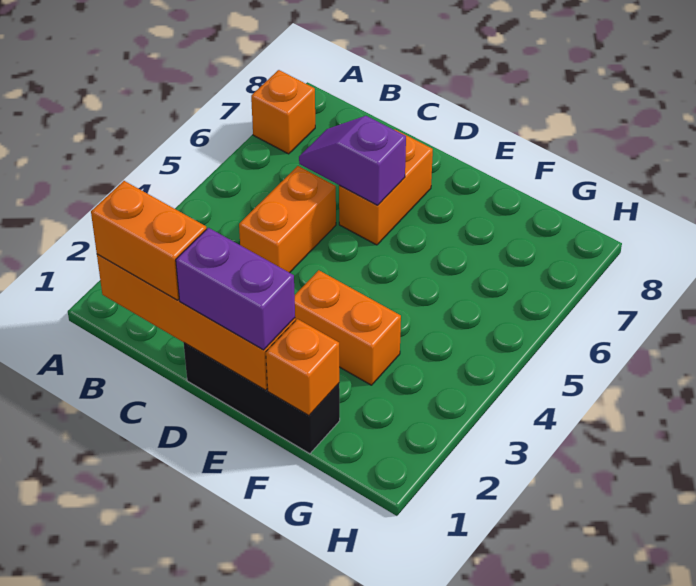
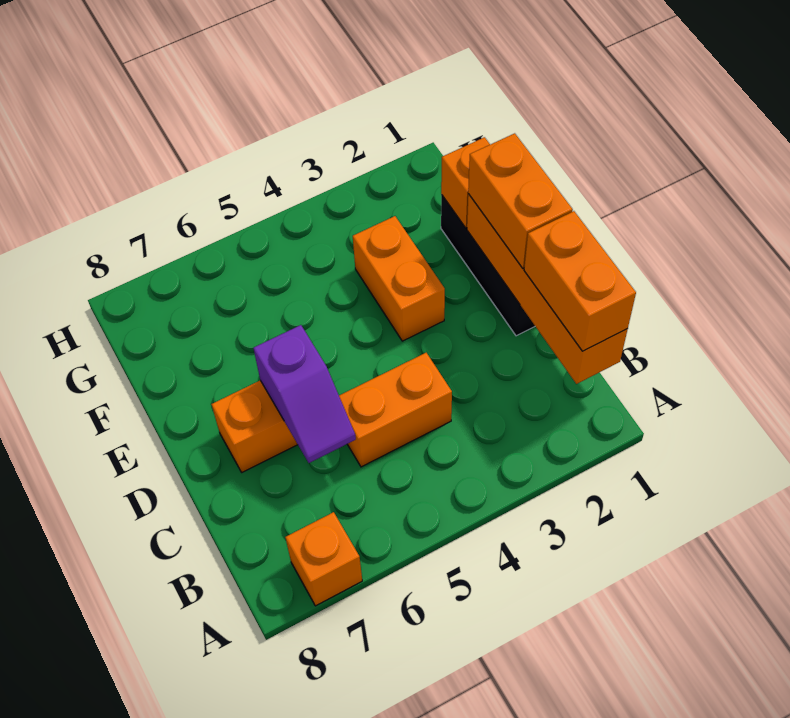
purple brick D1:E1 level 3 -> orange brick D1:E1 level 3

